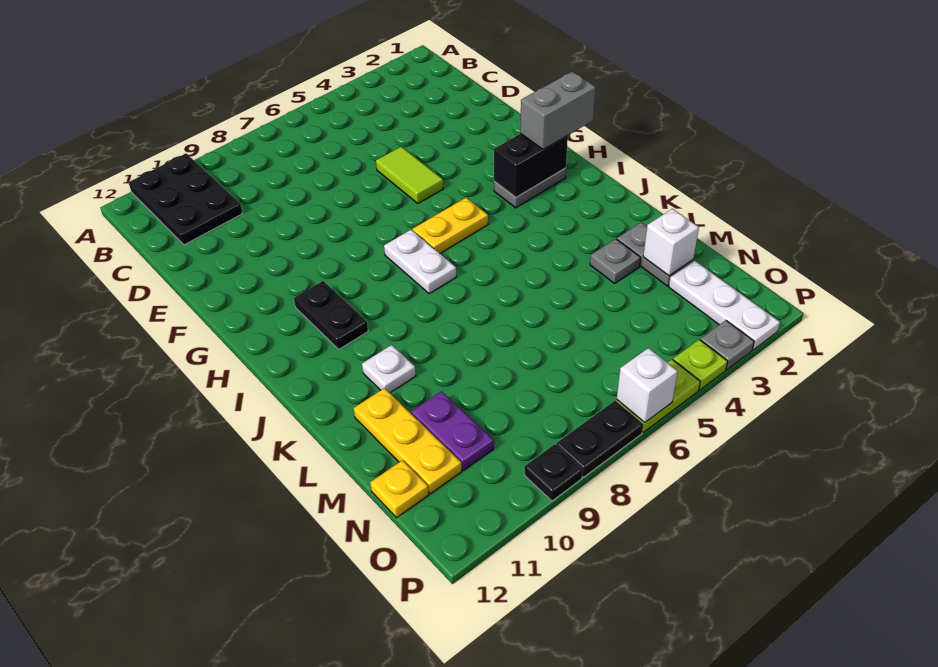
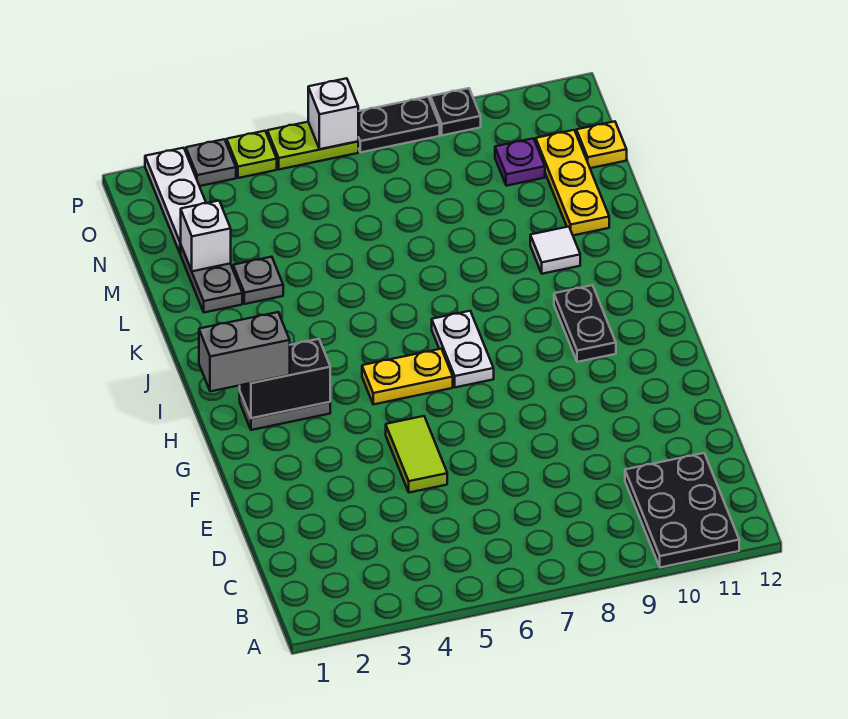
white plate K10 level 1 -> white tile K10 level 1
purple plate M10:N10 level 1 -> purple plate N10 level 1

